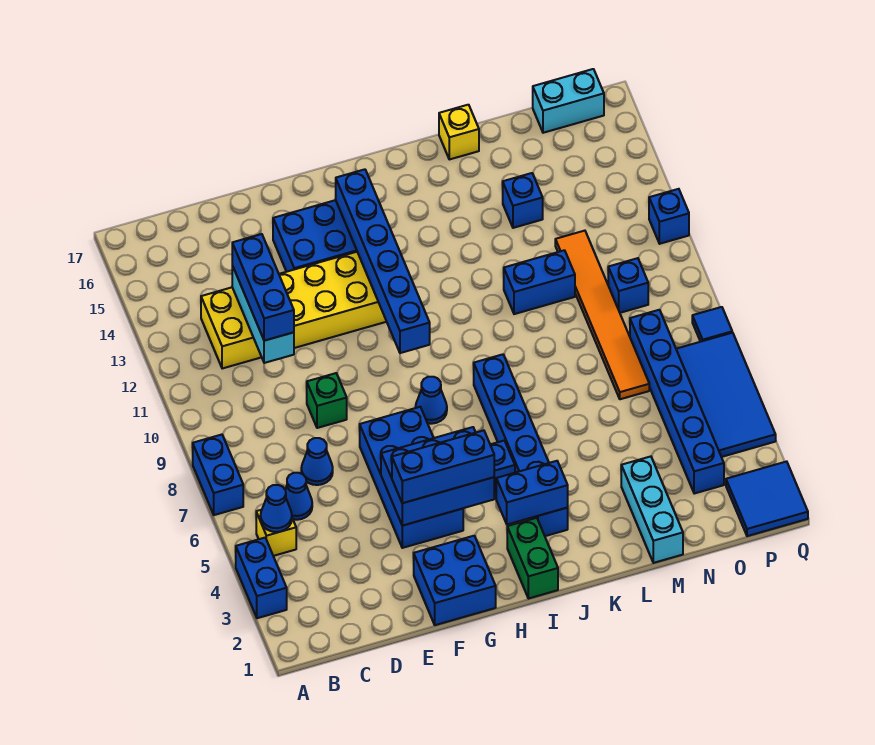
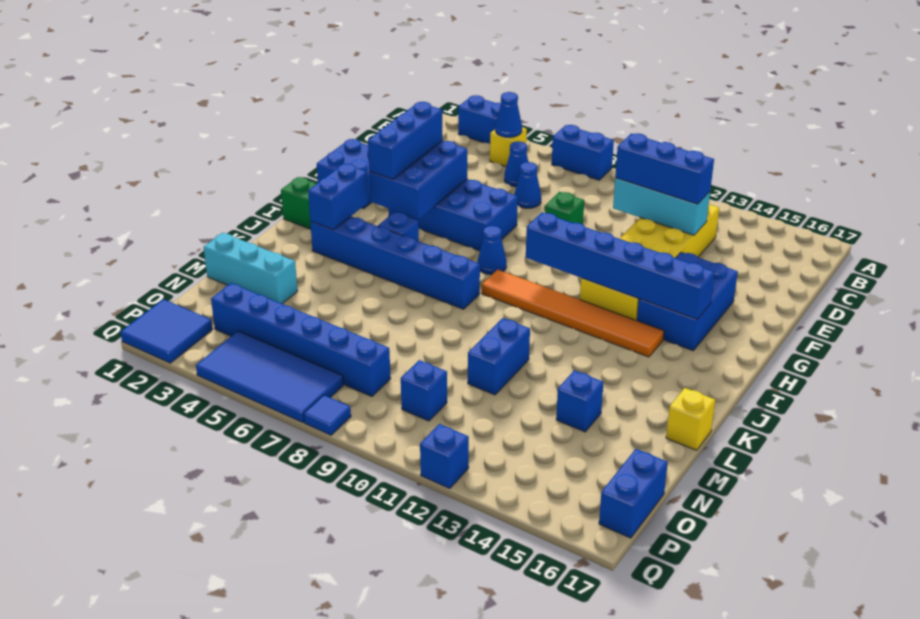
orange tile N7:N12 level 1 -> orange tile I9:I14 level 1
cyan brick O17:P17 level 1 -> blue brick O17:P17 level 1

